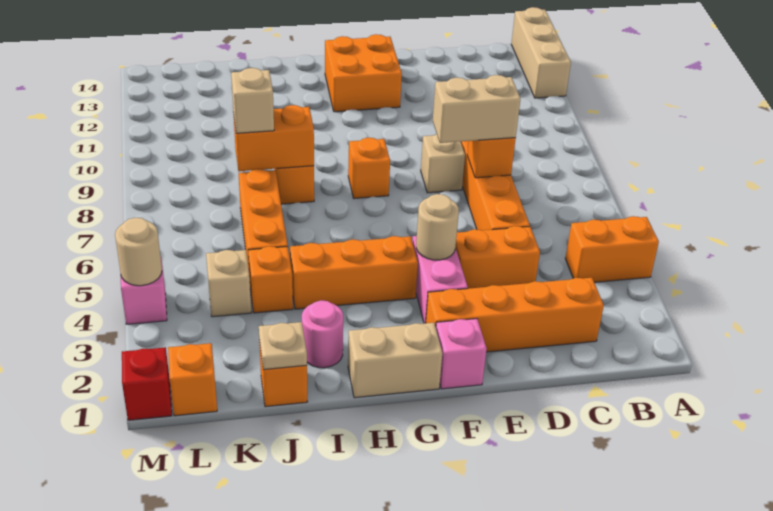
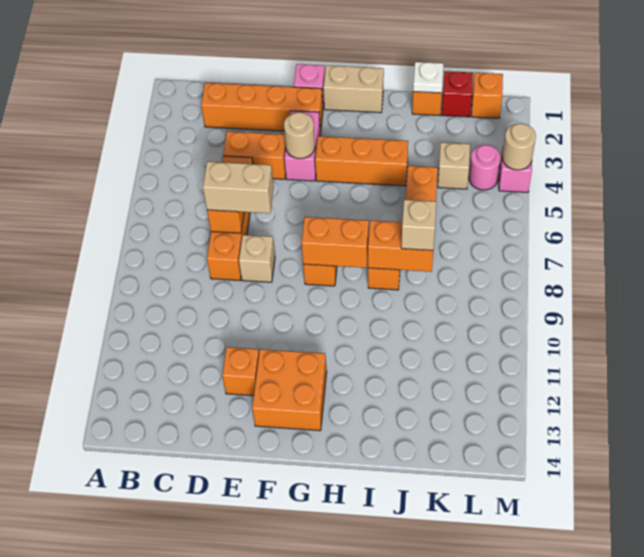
orange brick A4:B4 level 1 -> orange brick G8:H8 level 2
tan brick A12:A14 level 1 -> none
pink round brick I2 level 1 -> pink round brick L4 level 1
tan plate J1 level 2 -> white plate J1 level 2
orange brick J4 level 1 -> orange brick E12 level 1
red brick M1 level 1 -> red brick K1 level 1

